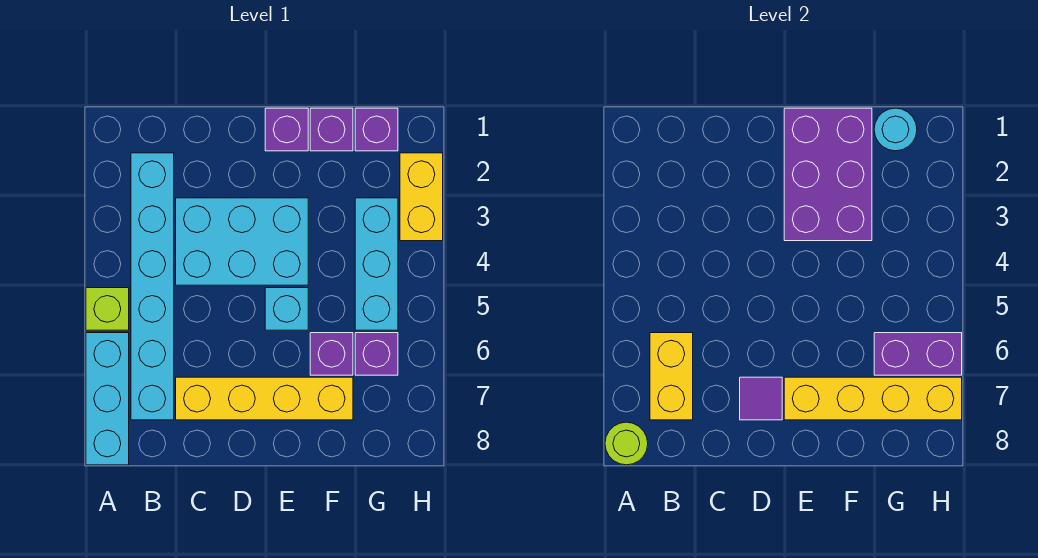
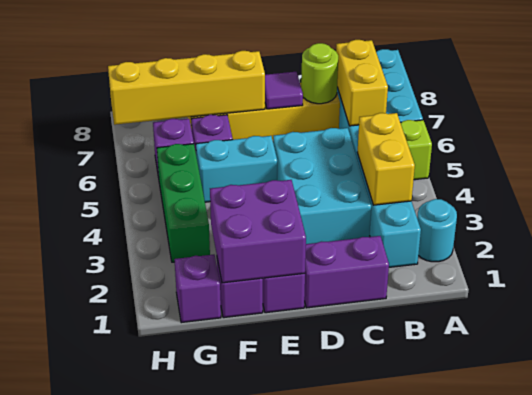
lime round brick A8 level 2 -> lime round brick C7 level 2
cyan brick C3:E4 level 1 -> cyan brick C3:D5 level 1
purple brick E1:F3 level 2 -> purple brick E1:F2 level 2
cyan brick E5 level 1 -> cyan brick E5:F5 level 1
cyan round brick G1 level 2 -> cyan round brick A2 level 1
cyan brick G3:G5 level 1 -> green brick G3:G5 level 1
purple brick G6:H6 level 2 -> purple brick C1:D1 level 1
yellow brick H2:H3 level 1 -> yellow brick B3:B4 level 2

